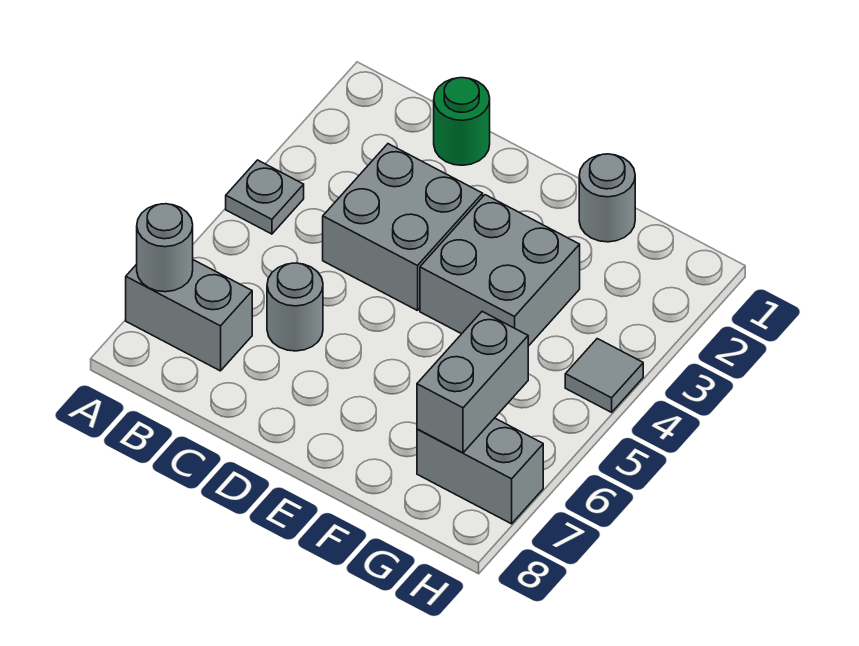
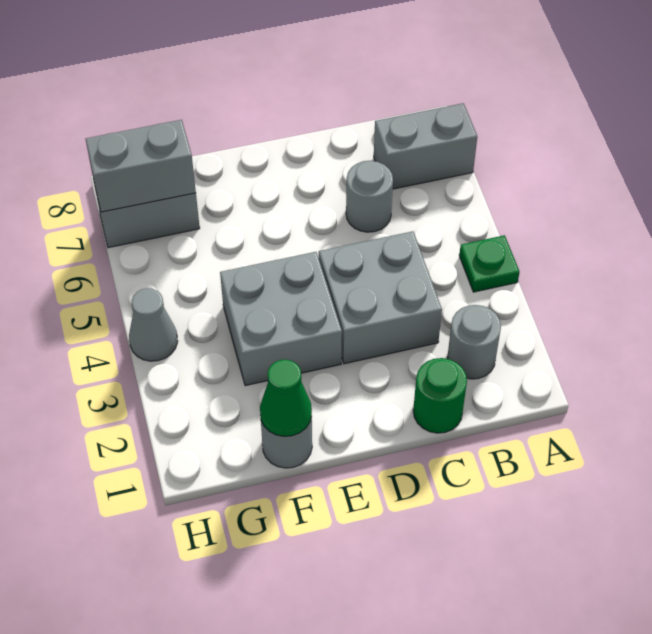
grey plate A4 level 1 -> green plate A4 level 1
grey round brick A7 level 2 -> grey round brick B2 level 1
none -> green cone F1 level 2
grey brick G6:G7 level 2 -> grey brick G7:H7 level 2
grey tile H4 level 1 -> grey cone H4 level 1

